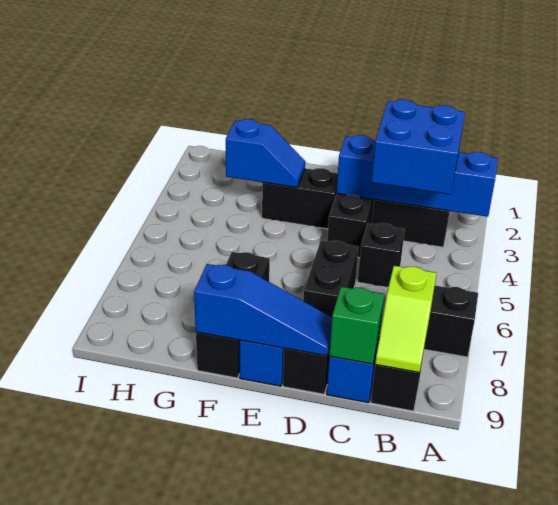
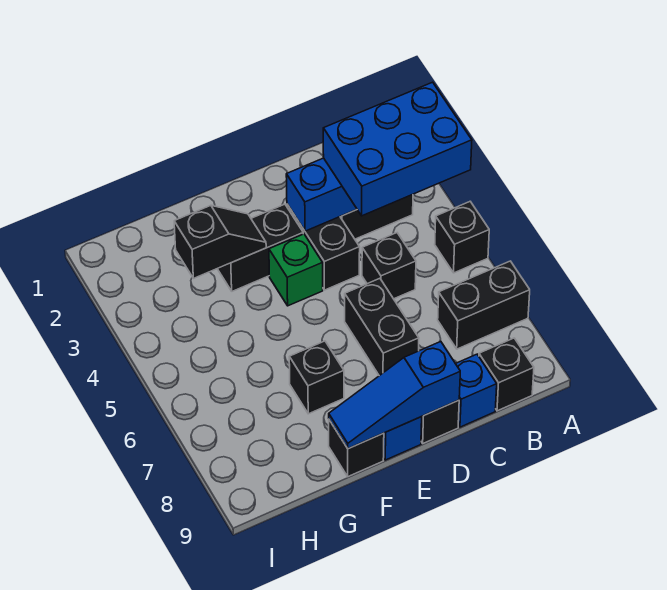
none -> black brick A5 level 1
blue brick B3:C4 level 3 -> blue brick A3:C4 level 3
lime slope B8:B9 level 2 top 8 -> none
green brick C9 level 2 -> green brick E4 level 1
blue slope D9:F9 level 2 top F -> blue slope D9:F9 level 2 top D
blue slope F3:G3 level 2 top G -> black slope F3:G3 level 2 top G

